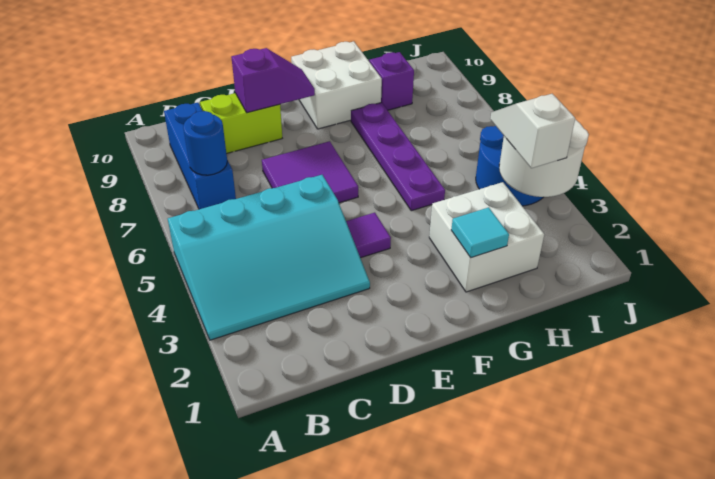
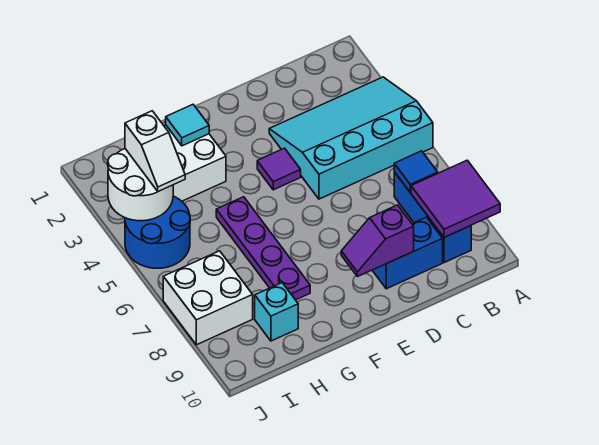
blue round brick B7 level 2 -> blue tile B7 level 2
lime brick C9:D9 level 1 -> blue brick C9:D9 level 1
purple tile D6:E7 level 1 -> purple tile A8:B9 level 2
white brick F9:G10 level 1 -> white brick I7:J8 level 1
purple brick H9 level 1 -> cyan brick H9 level 1

